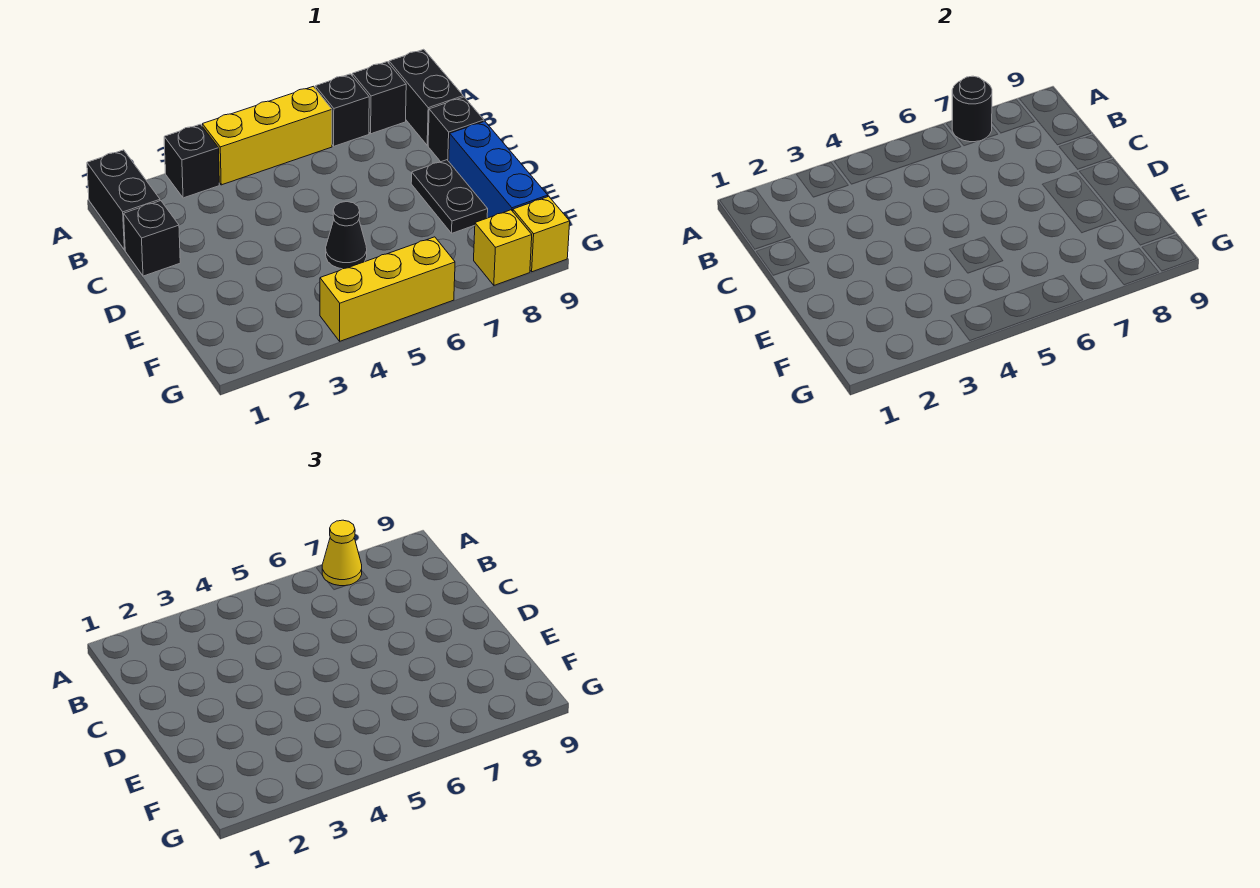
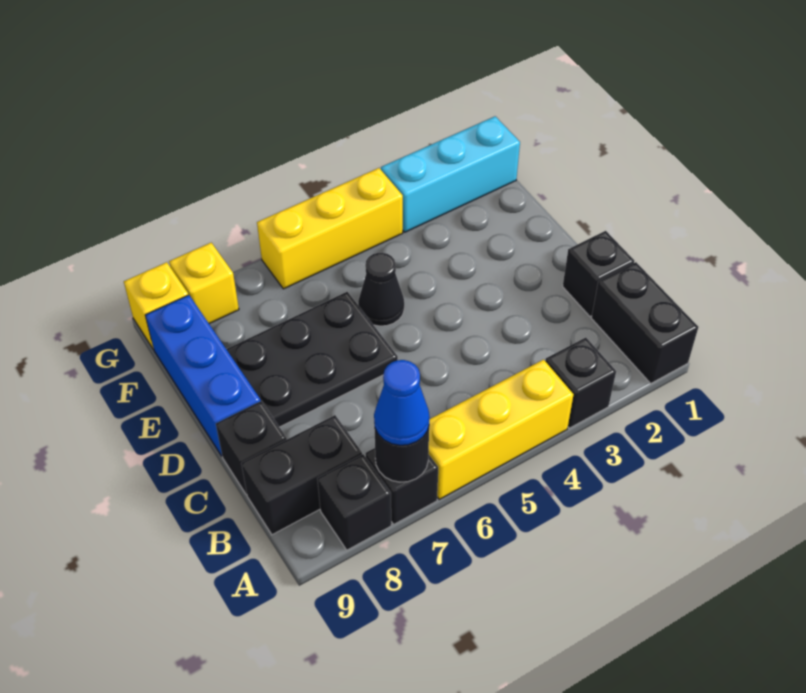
yellow cone A7 level 3 -> blue cone A7 level 3
black brick A9:B9 level 1 -> black brick B8:B9 level 1
black plate D8:E8 level 1 -> black plate D6:E8 level 1
none -> cyan brick G1:G3 level 1

